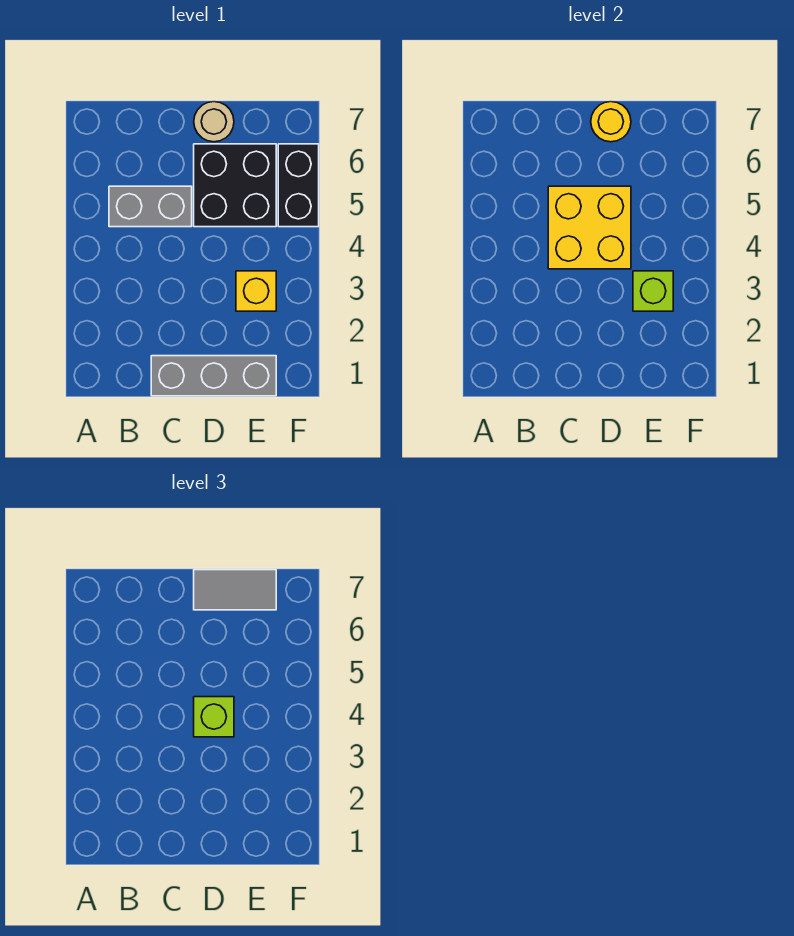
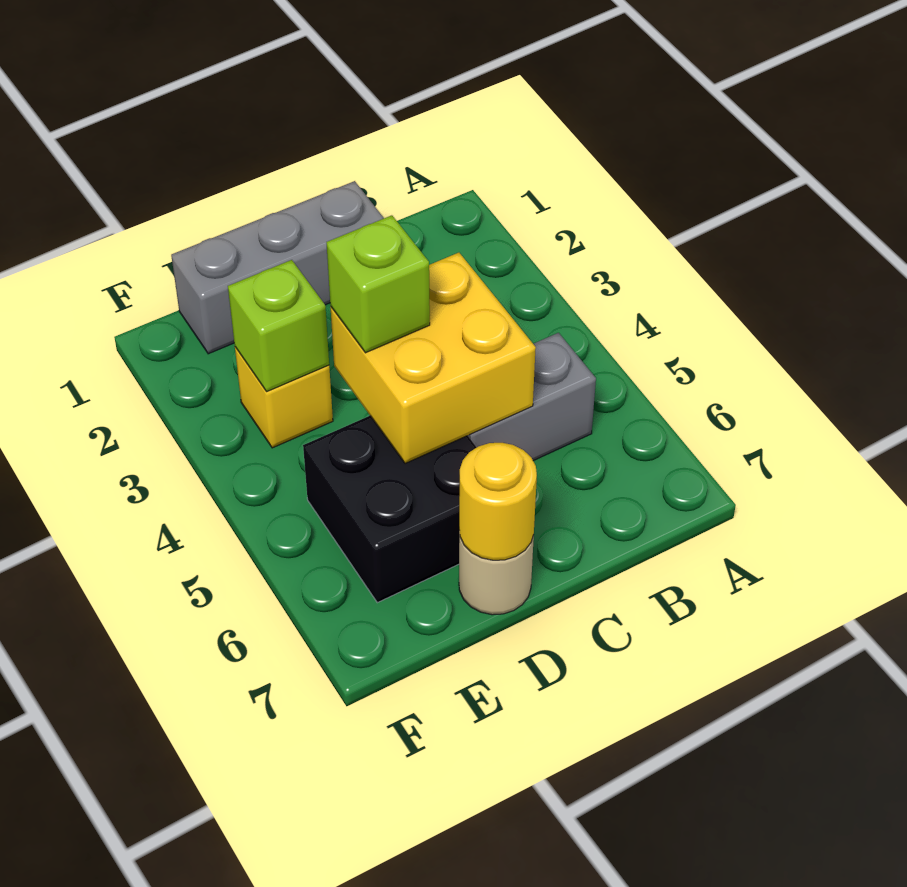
grey tile D7:E7 level 3 -> none
black brick F5:F6 level 1 -> none

